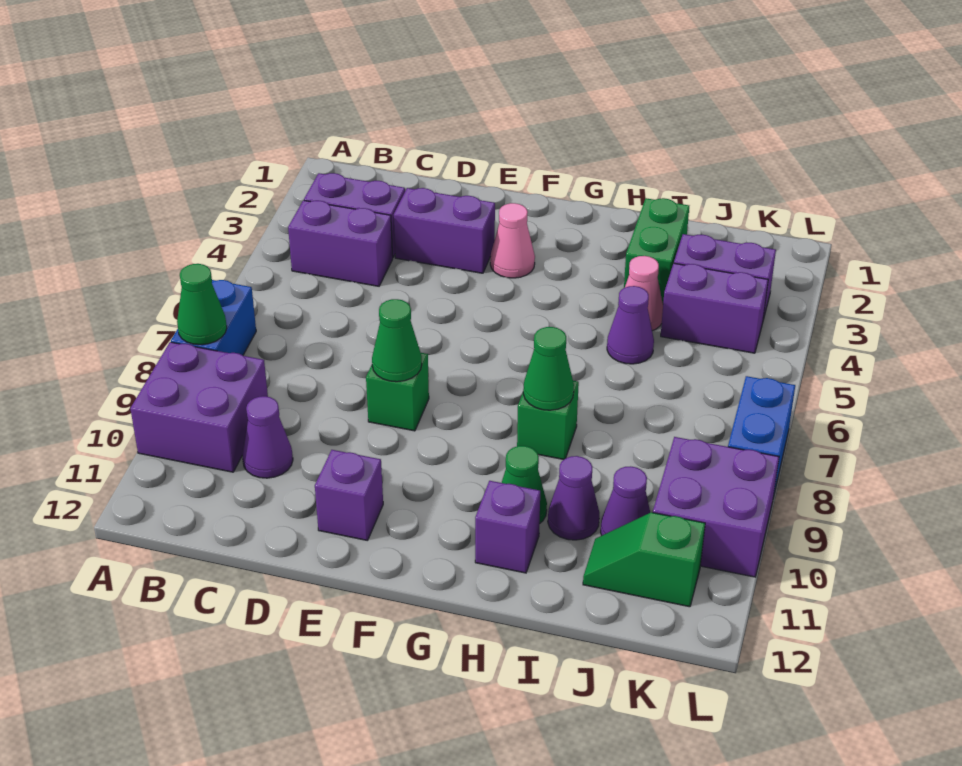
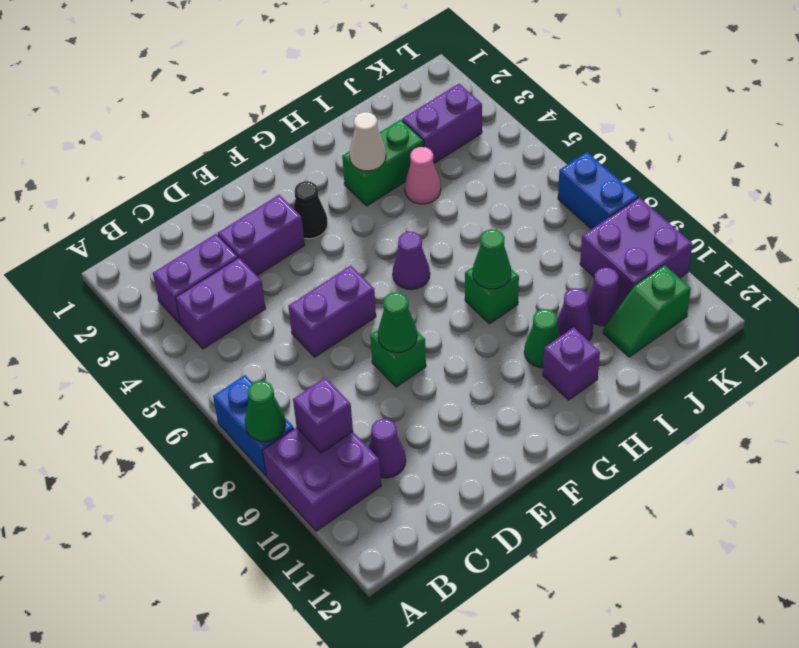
purple brick E11 level 1 -> purple brick B9 level 2
pink cone F3 level 1 -> black cone F3 level 1
none -> white cone H3 level 2
green brick I2:I3 level 1 -> green brick H3:I3 level 1
purple cone I5 level 1 -> purple cone G6 level 1
purple brick J4:K4 level 1 -> purple brick D6:E6 level 1

